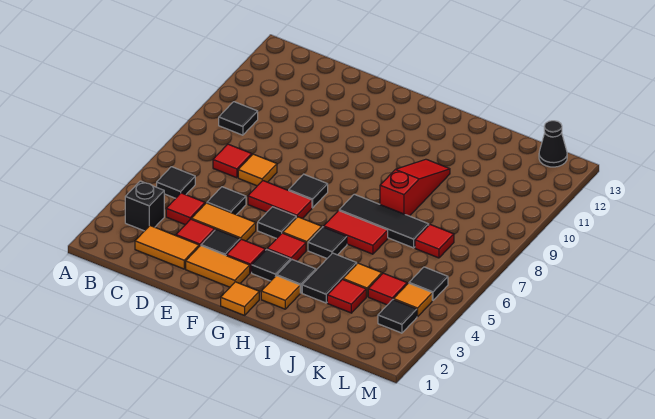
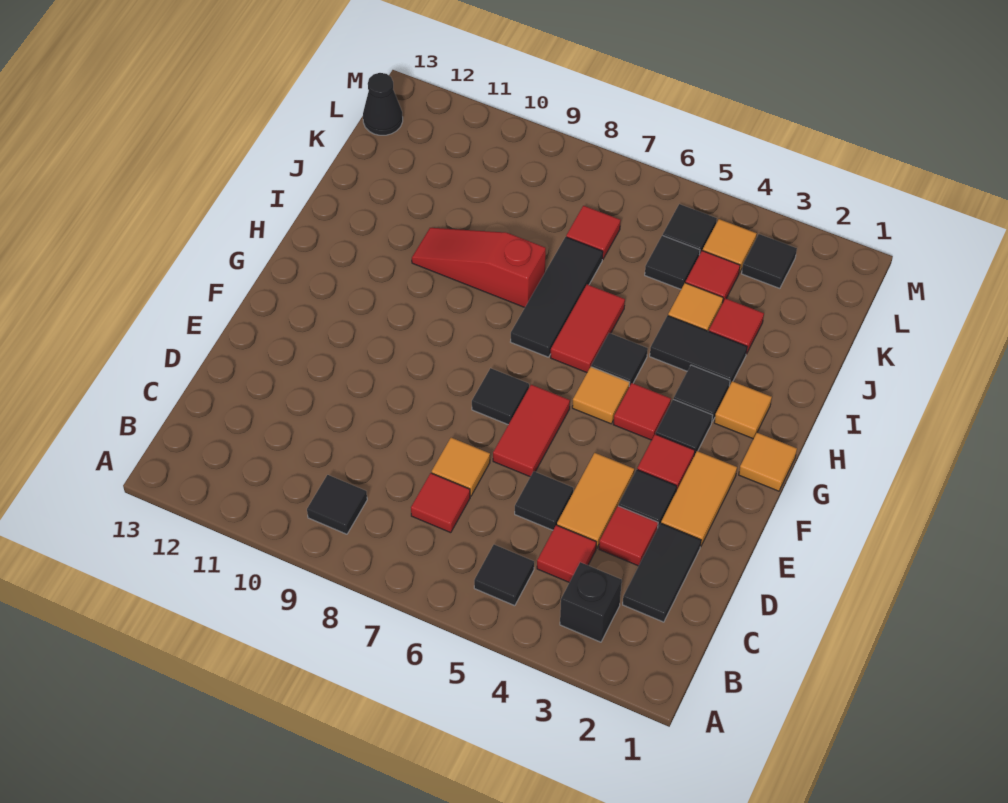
orange tile C2:D2 level 1 -> black tile C2:D2 level 1
black tile F5 level 1 -> black tile K5 level 1

